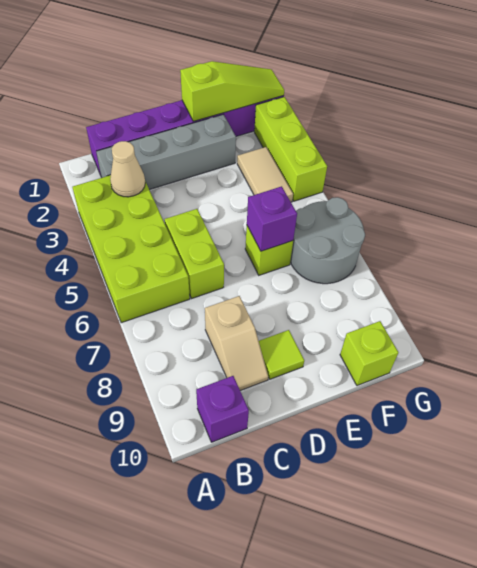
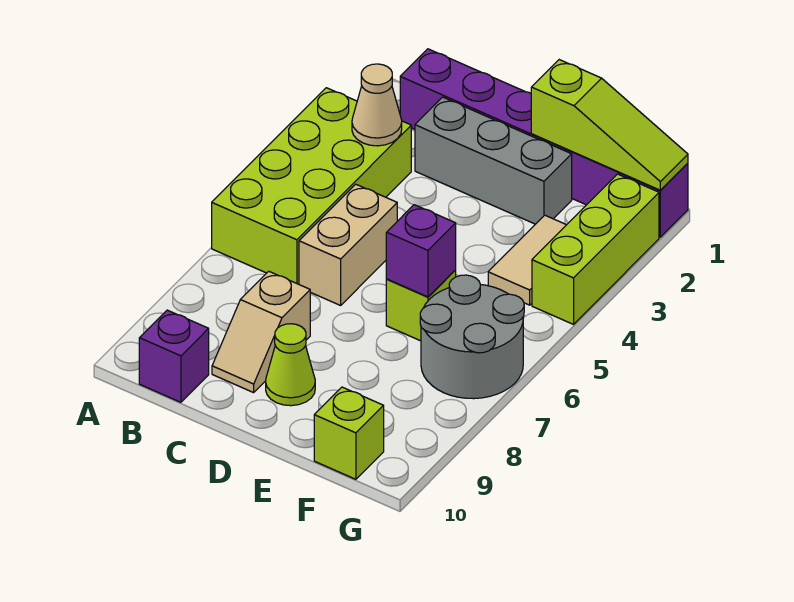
grey brick B2:E2 level 1 -> grey brick C2:E2 level 1
lime brick C5:C6 level 1 -> tan brick C5:C6 level 1
lime tile D9 level 1 -> lime cone D9 level 1

